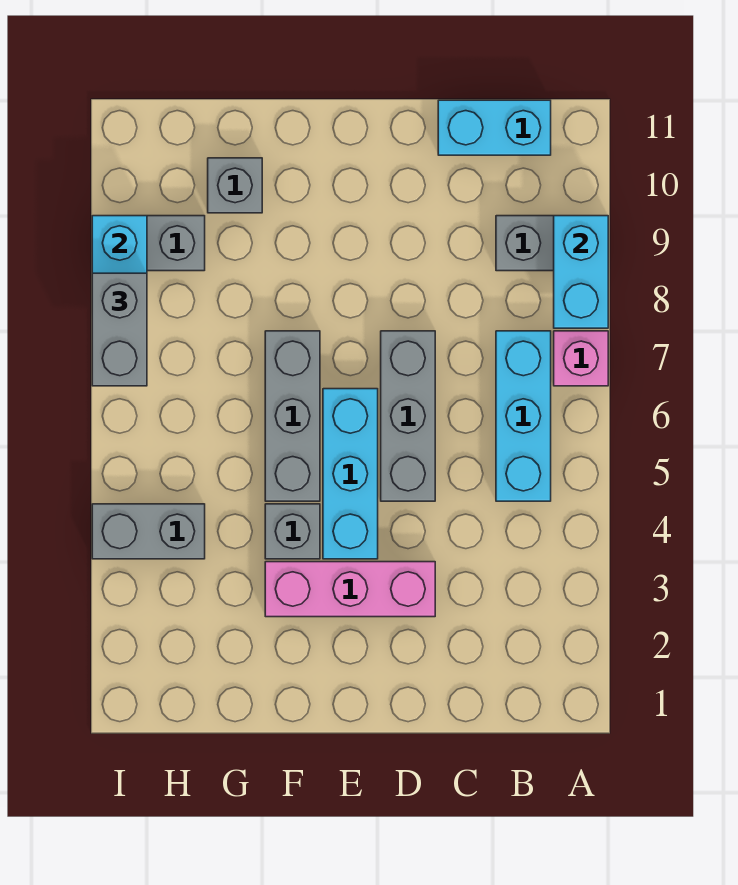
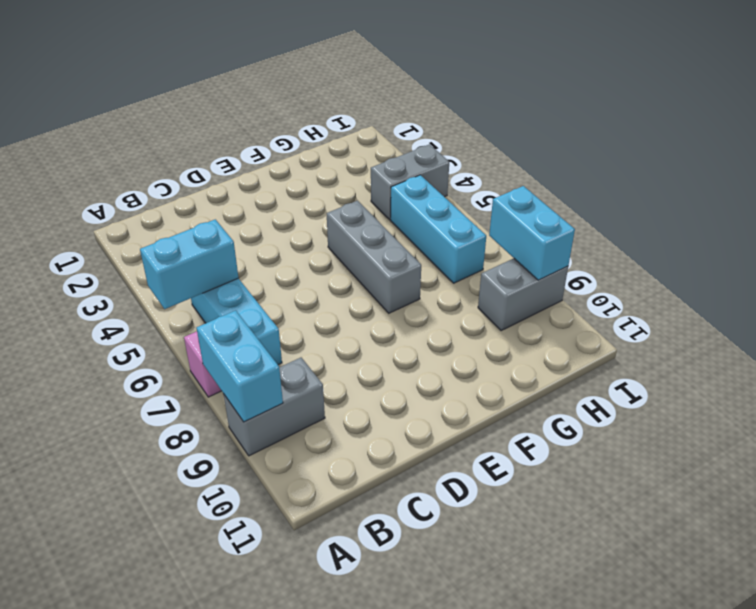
cyan brick B11:C11 level 1 -> cyan brick A5:B5 level 2
pink brick D3:F3 level 1 -> none
grey brick D5:D7 level 1 -> none
cyan brick E4:E6 level 1 -> cyan brick H5:H7 level 1
grey brick F4 level 1 -> none
grey brick G10 level 1 -> none
grey brick I7:I8 level 3 -> none

